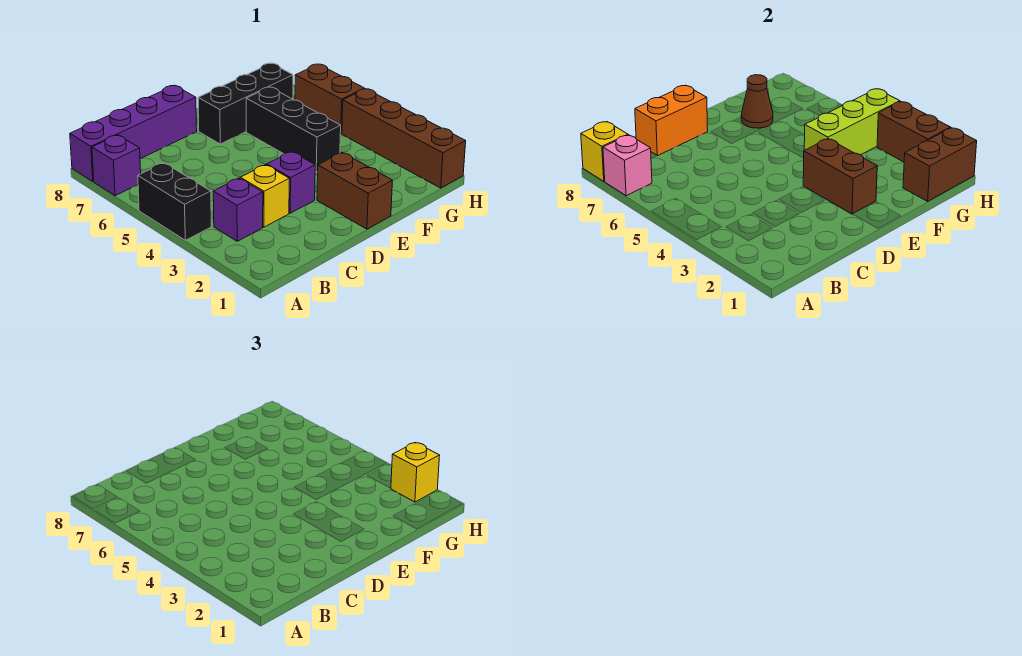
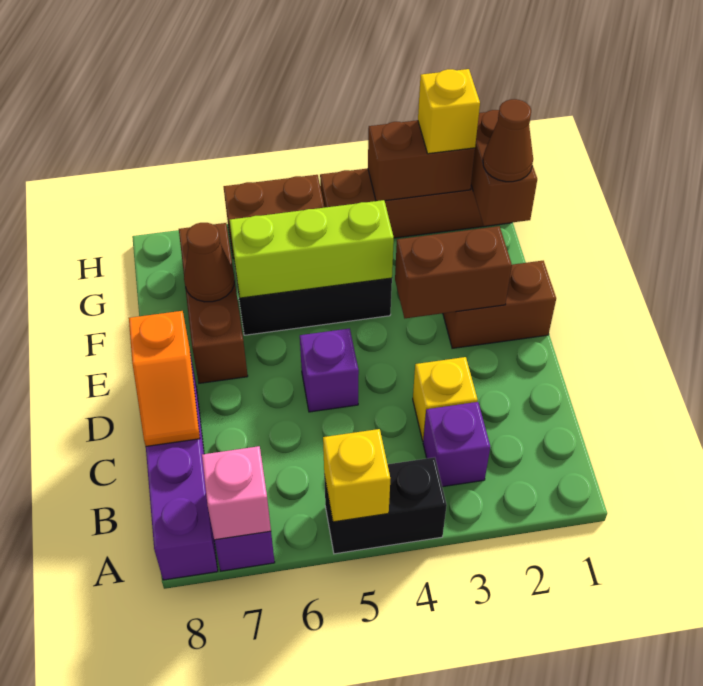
yellow brick A8 level 2 -> yellow brick A5 level 2
orange brick C8:D8 level 2 -> orange slope C8:D8 level 2 top D
purple brick D3 level 1 -> purple brick D5 level 1
black brick E7:G7 level 1 -> brown brick E7:G7 level 1
lime brick F4:H4 level 2 -> lime brick F4:F6 level 2
none -> brown cone G1 level 3

